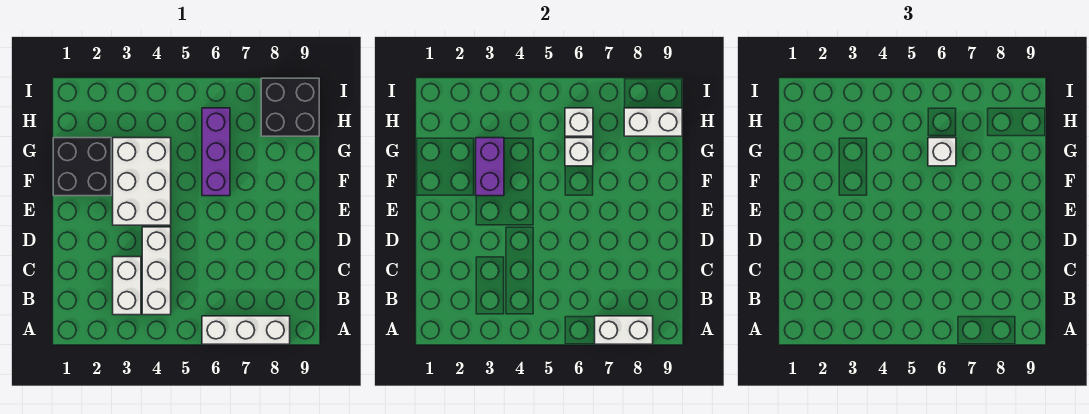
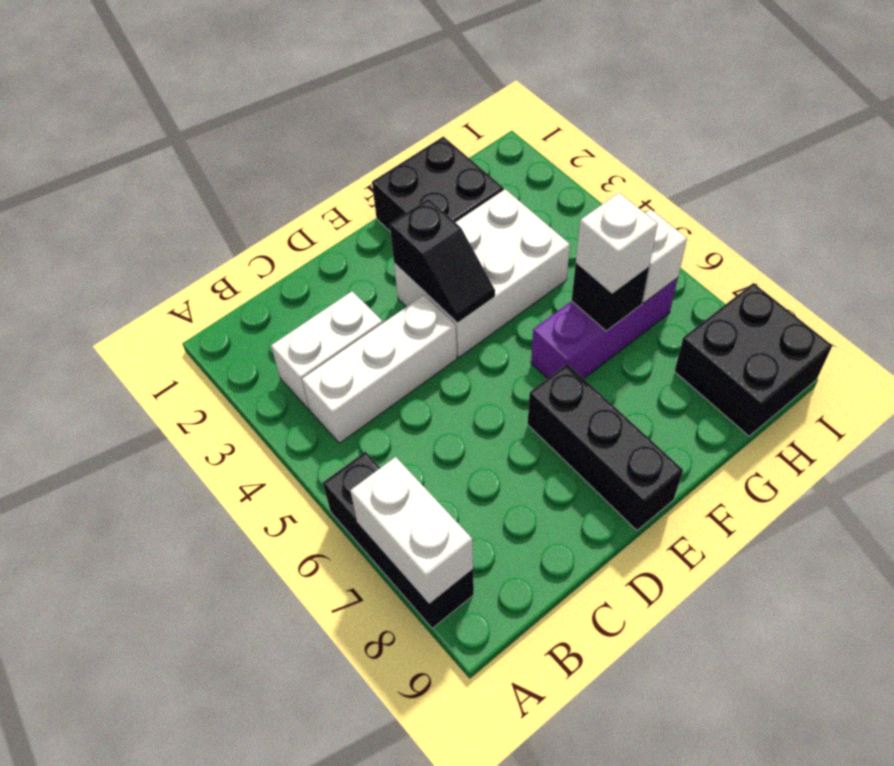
white brick A6:A8 level 1 -> black brick A6:A8 level 1
none -> black slope E3:E4 level 2 top 3
none -> black brick E7:E9 level 1
purple brick F3:G3 level 2 -> none
white brick G6 level 2 -> black brick G6 level 2
white brick H8:H9 level 2 -> none

